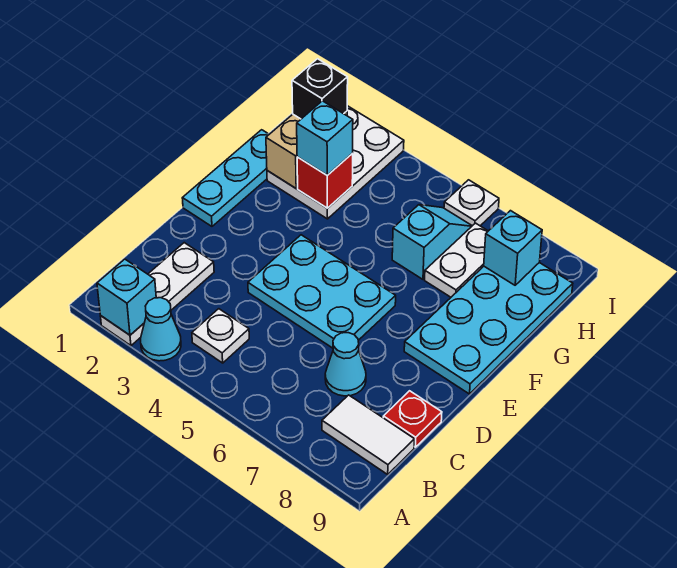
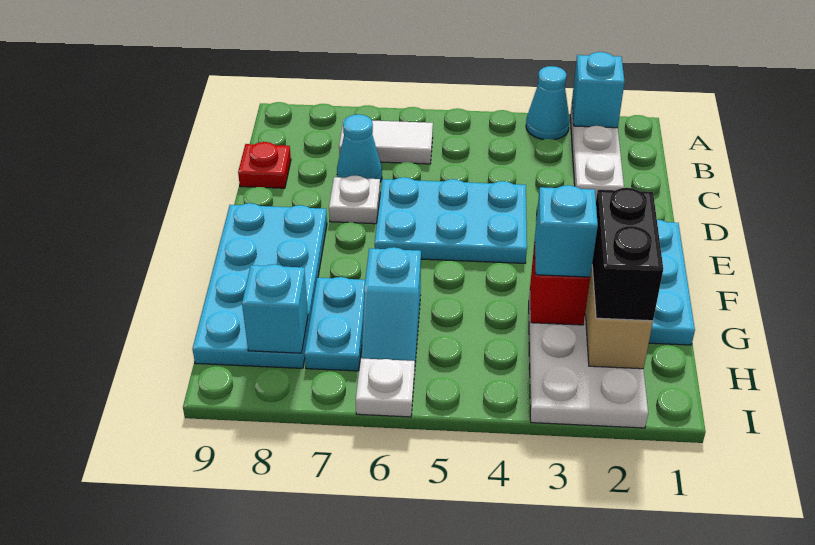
white plate B4 level 1 -> white plate D7 level 1
white tile B8:B9 level 1 -> white tile B6:B7 level 1
white plate G7:H7 level 1 -> cyan plate G7:H7 level 1
black brick H2 level 3 -> black brick G2:H2 level 3

